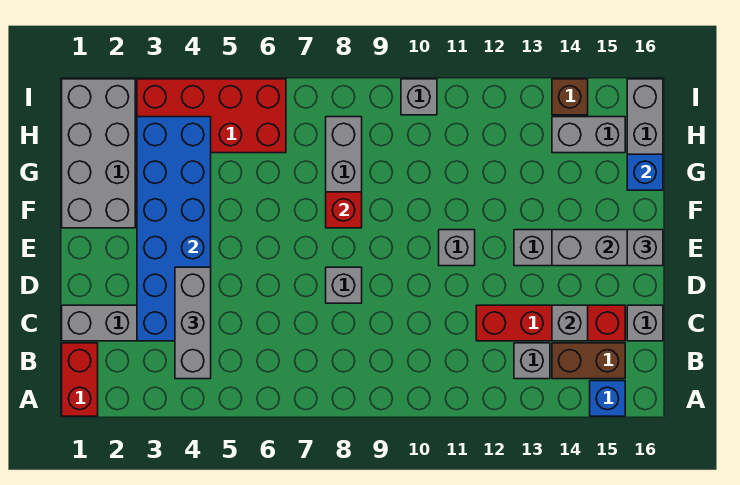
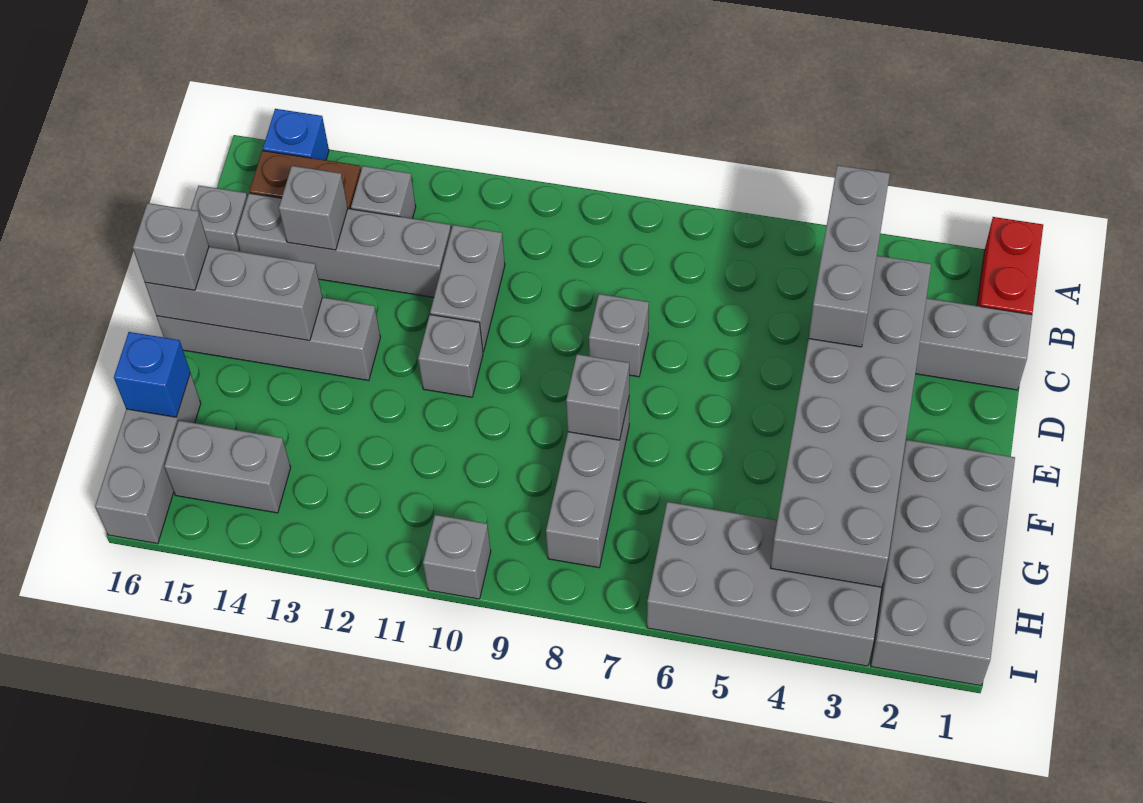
blue brick C3:H4 level 2 -> grey brick C3:H4 level 2
none -> grey brick C11:D11 level 1
red brick C12:C15 level 1 -> grey brick C12:C15 level 1
red brick F8 level 2 -> grey brick F8 level 2
red brick H3:I6 level 1 -> grey brick H3:I6 level 1
brown brick I14 level 1 -> none

